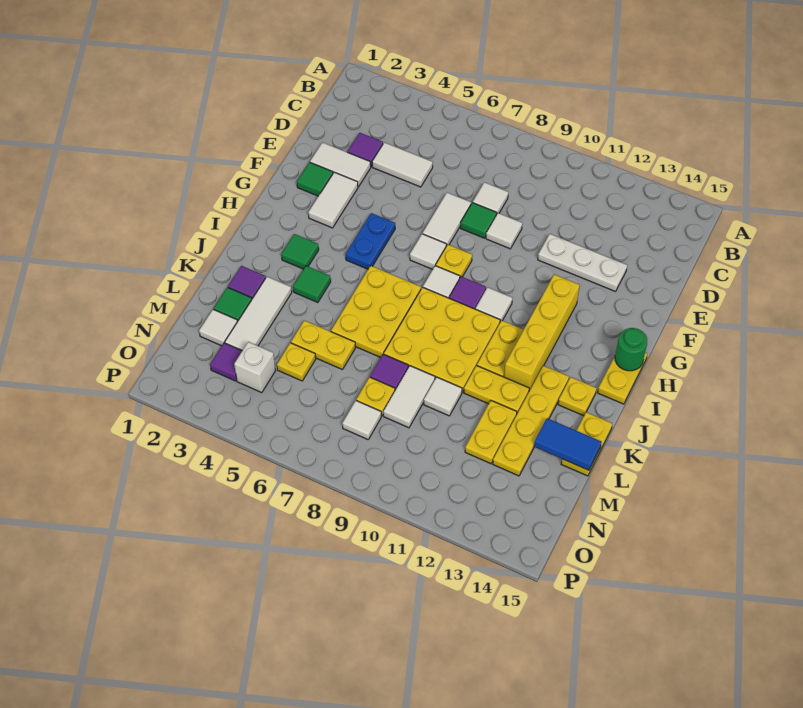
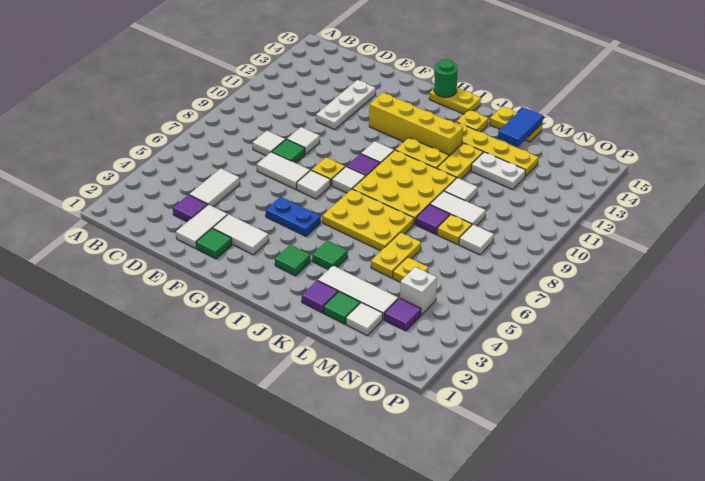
yellow plate L12:M12 level 1 -> white plate L12:M12 level 1

